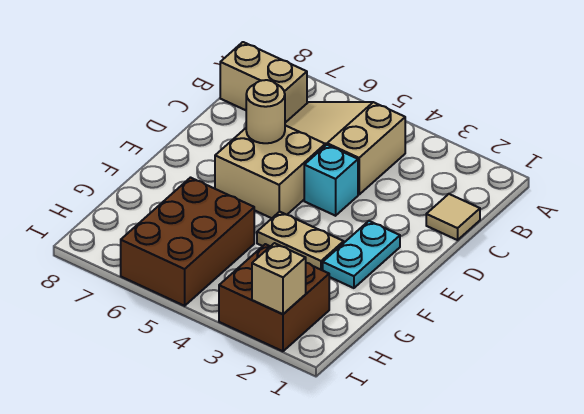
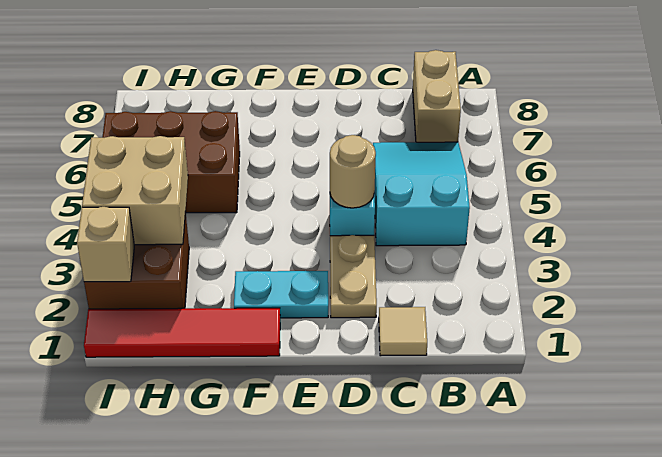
tan slope B4:C6 level 1 top 4 -> cyan slope B4:C6 level 1 top 4
tan brick D5:E6 level 1 -> tan brick H3:I4 level 2
tan round brick D6 level 2 -> tan round brick D4 level 2
none -> red tile F1:I1 level 1
tan plate F3:F4 level 1 -> tan plate D2:D3 level 1

